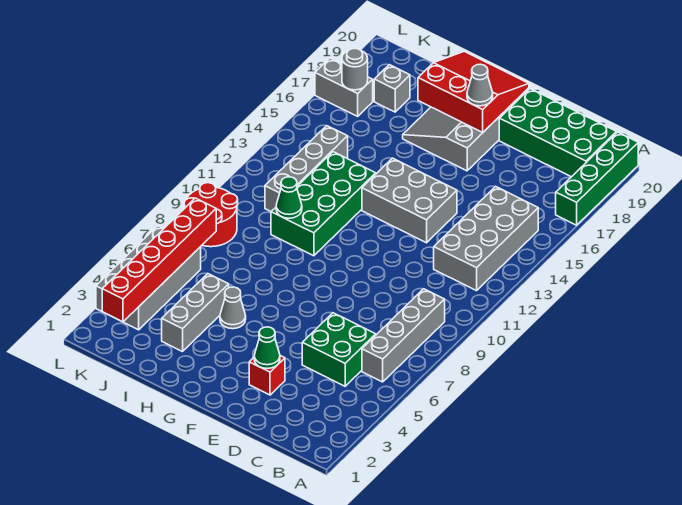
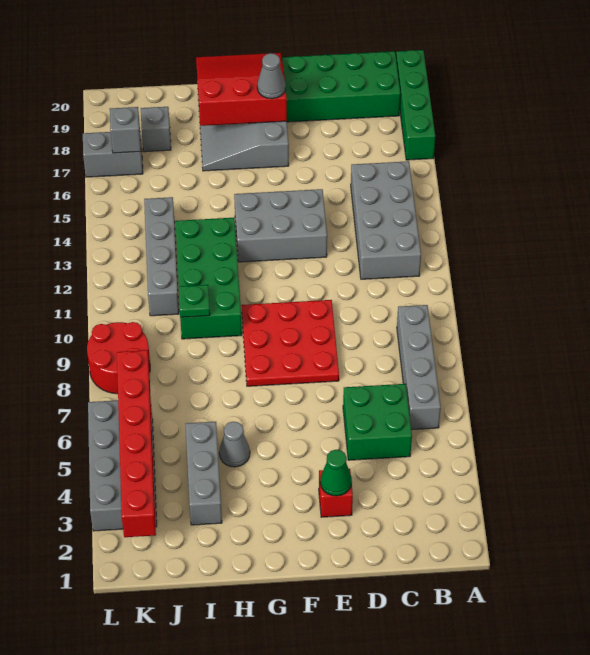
none -> red plate E8:G10 level 1
green cone I10 level 2 -> green plate I10 level 2
grey round brick K17 level 2 -> grey brick K17 level 2

